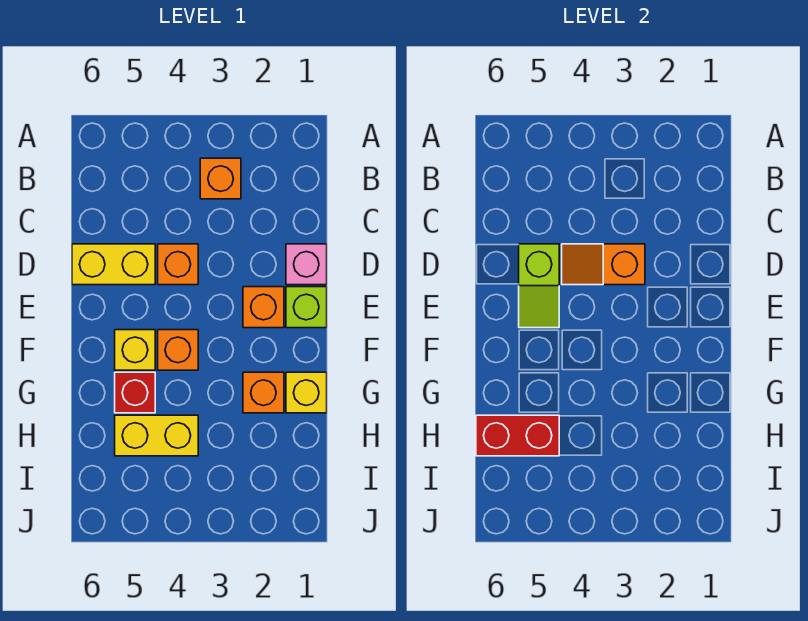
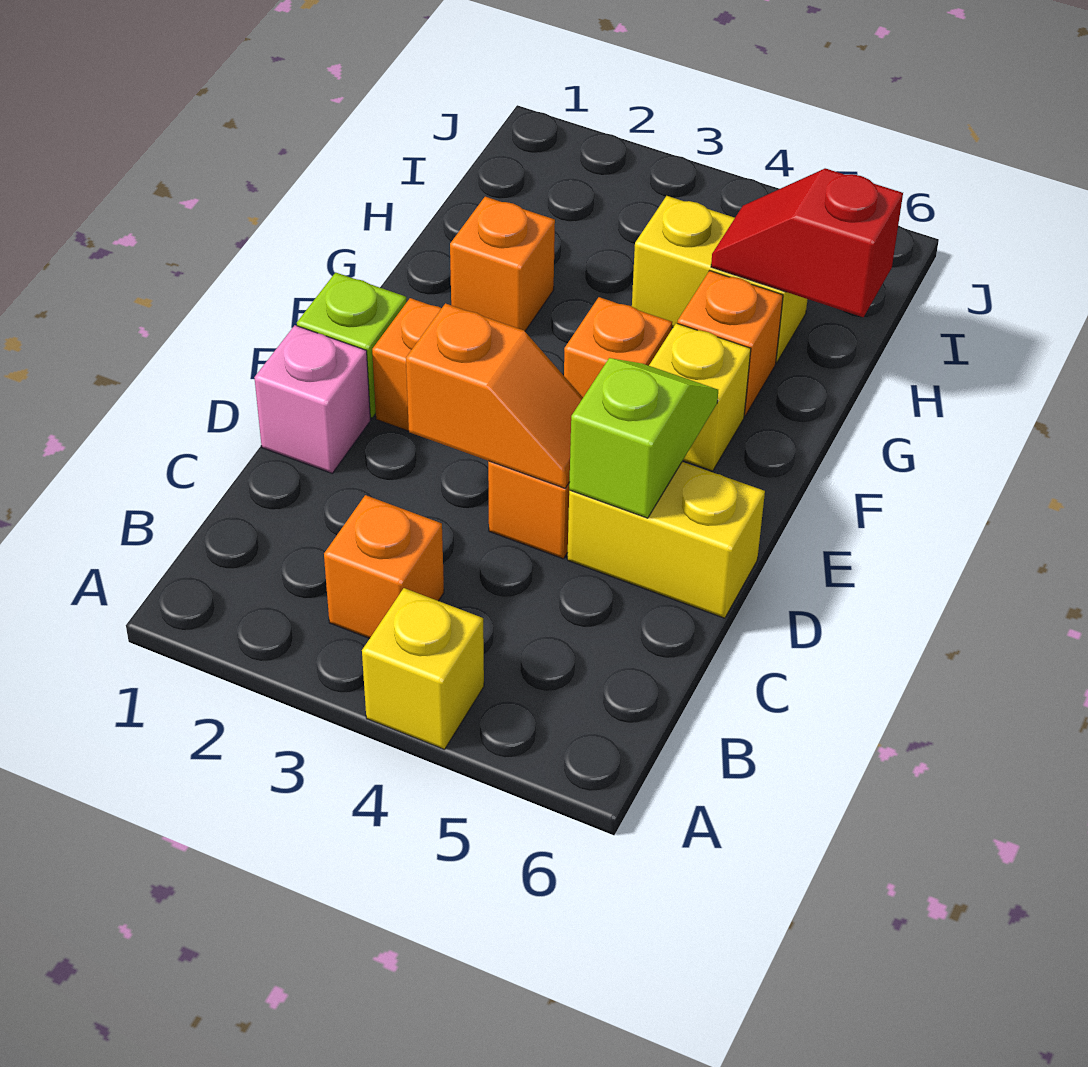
yellow brick G1 level 1 -> yellow brick A4 level 1
red brick G5 level 1 -> orange brick G5 level 1
red brick H5:H6 level 2 -> red slope H5:H6 level 2 top 6

